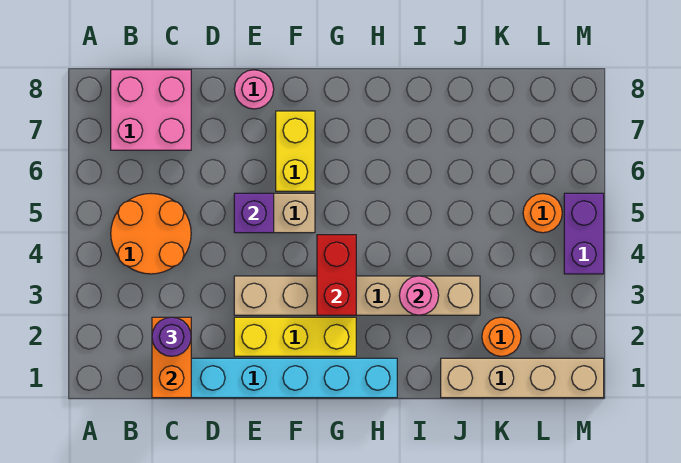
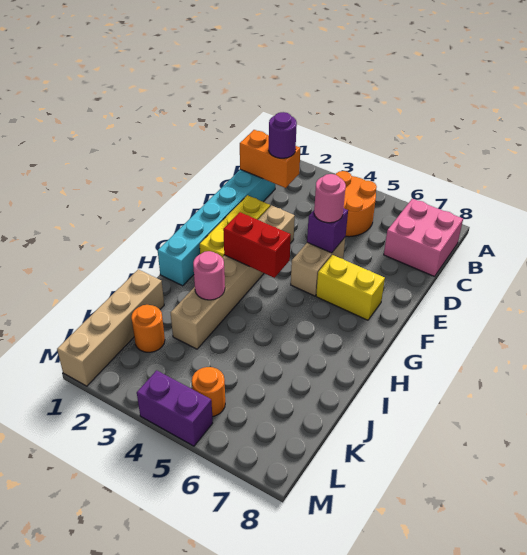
pink round brick E8 level 1 -> pink round brick E5 level 3

